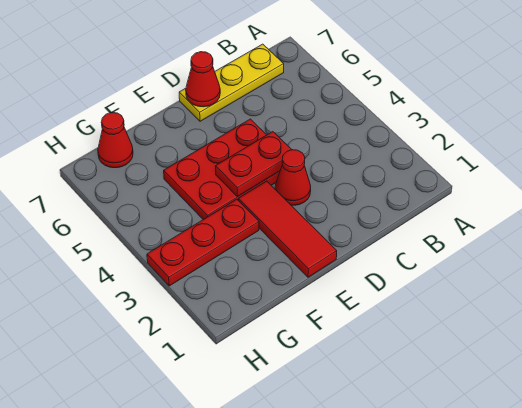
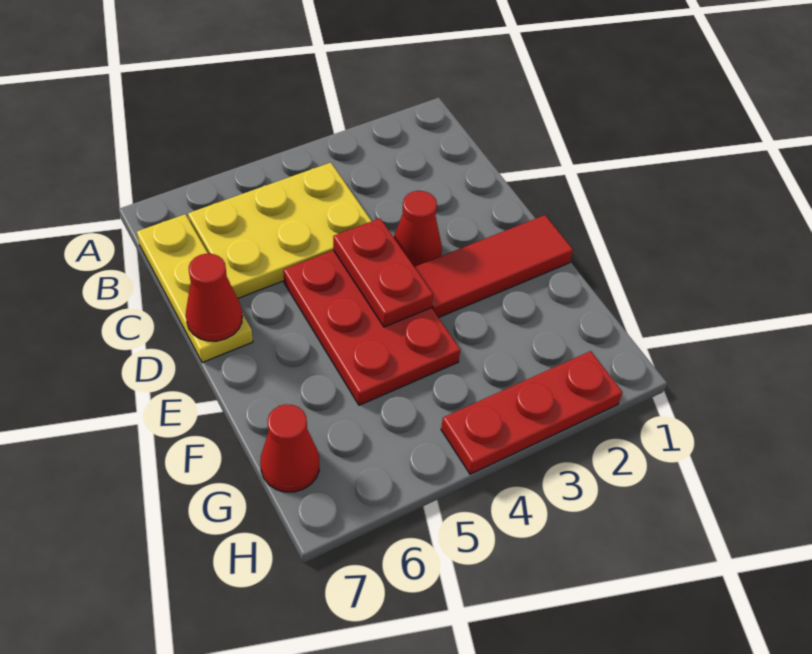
none -> yellow plate B4:C6 level 1
red plate F3:H3 level 1 -> red plate H2:H4 level 1

